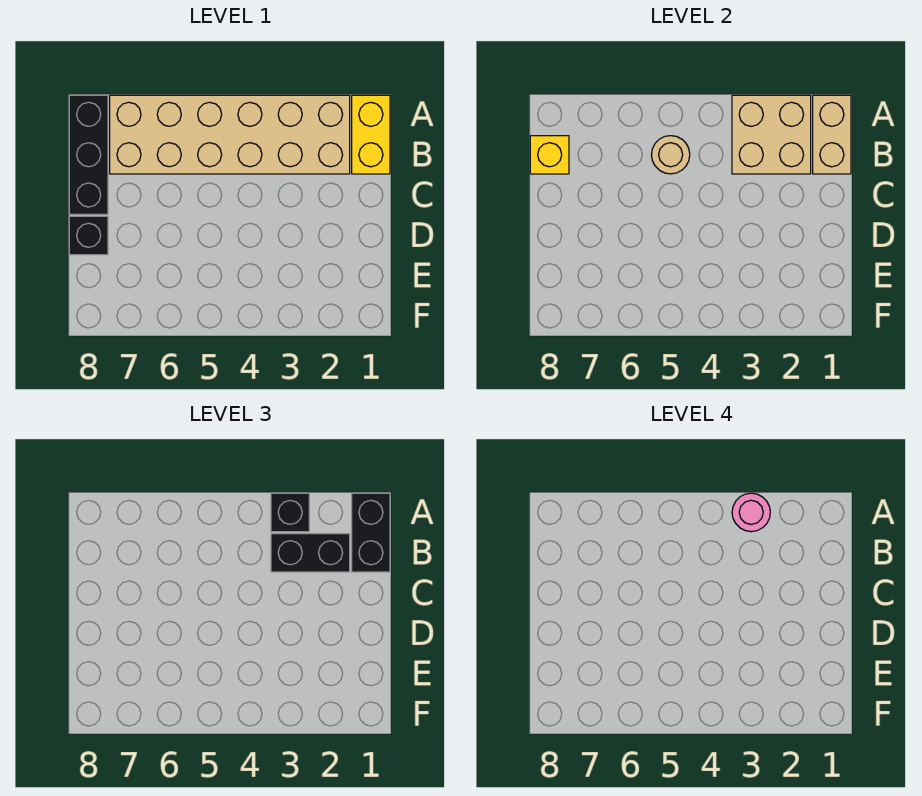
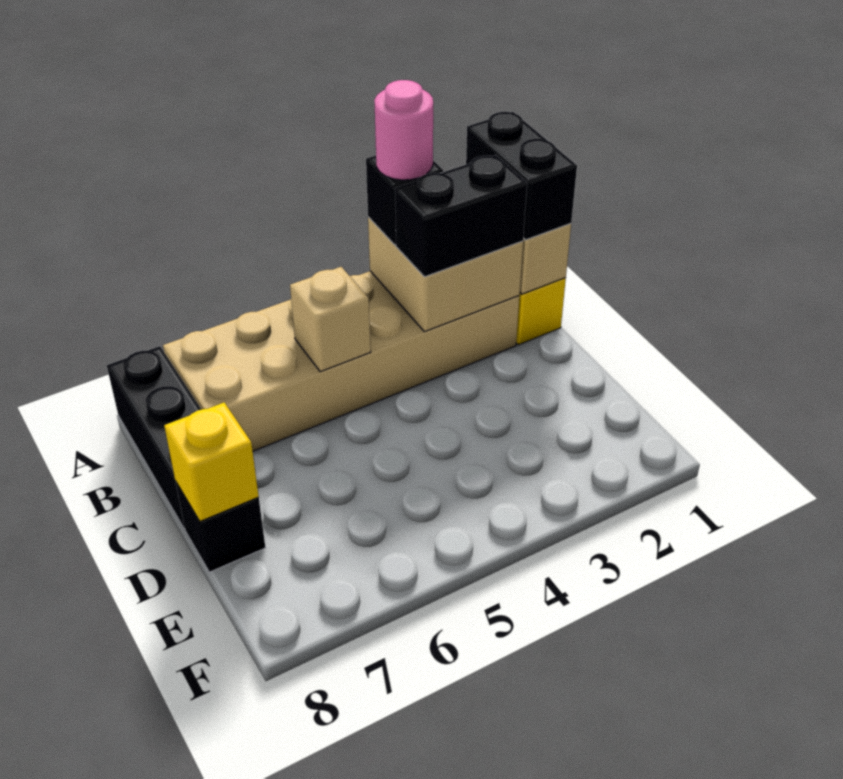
tan round brick B5 level 2 -> tan brick B5 level 2
yellow brick B8 level 2 -> yellow brick D8 level 2

